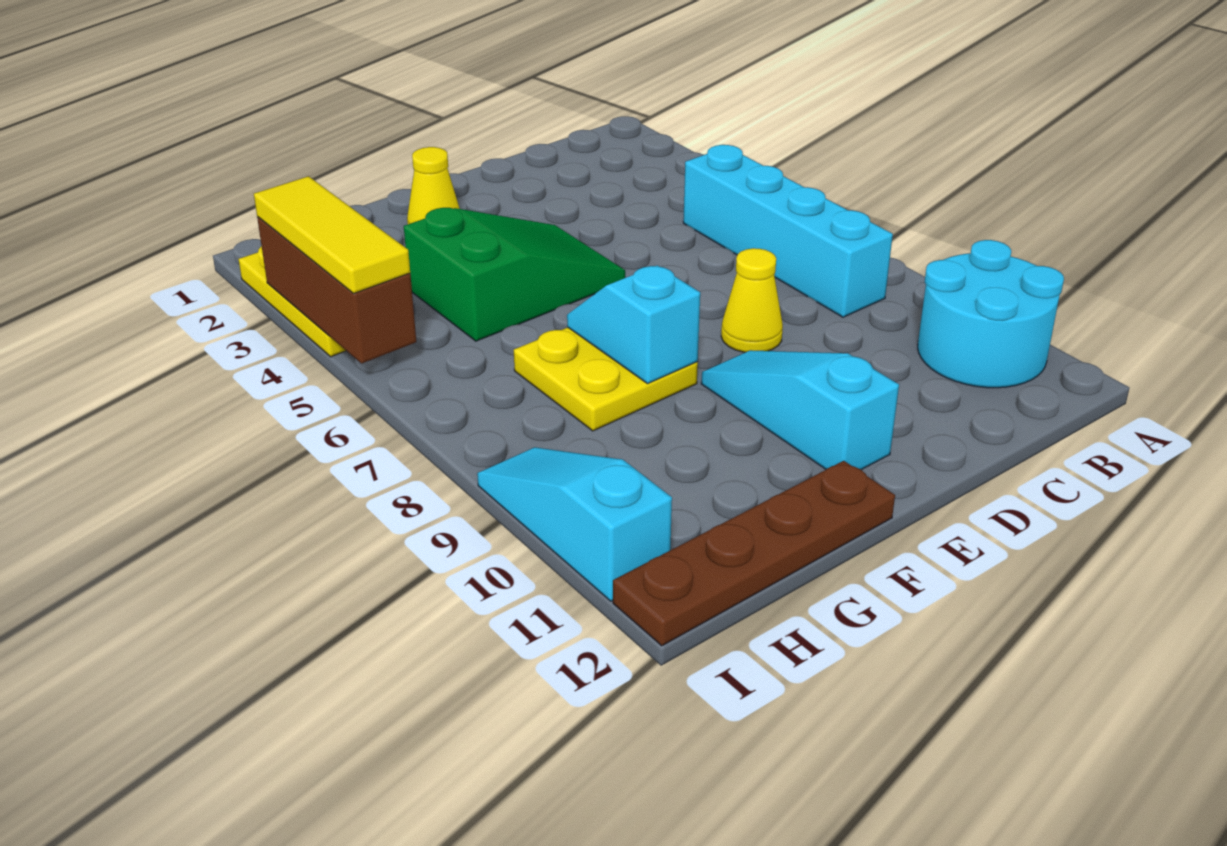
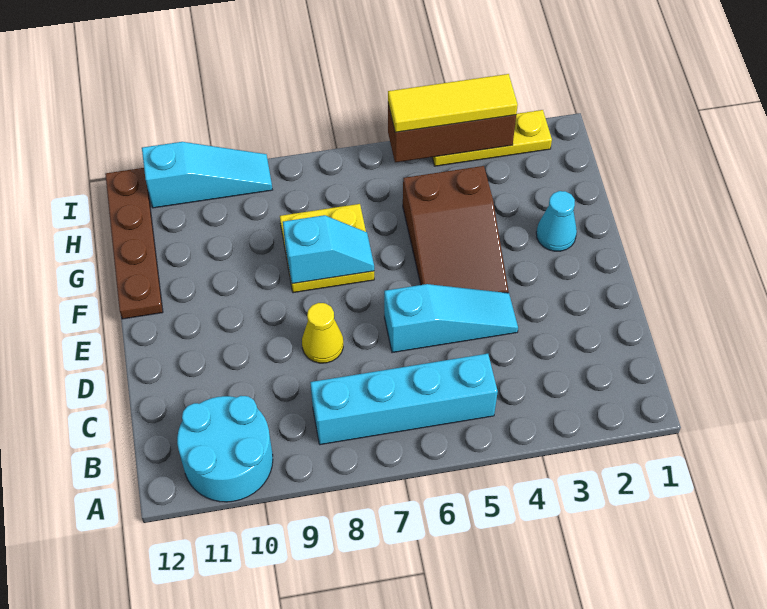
green slope E4:G5 level 1 top G -> brown slope E4:G5 level 1 top G
cyan slope E9:E11 level 1 top 11 -> cyan slope D4:D6 level 1 top 6
yellow cone F2 level 1 -> cyan cone F2 level 1

